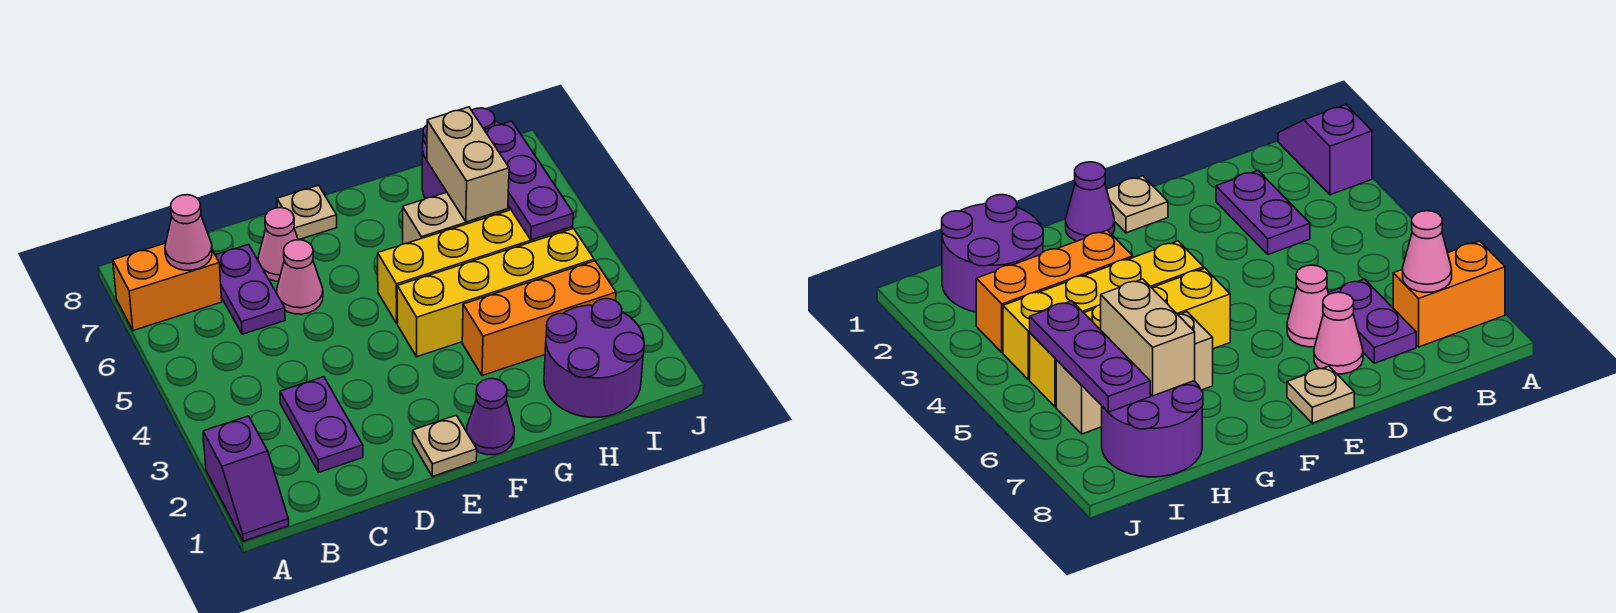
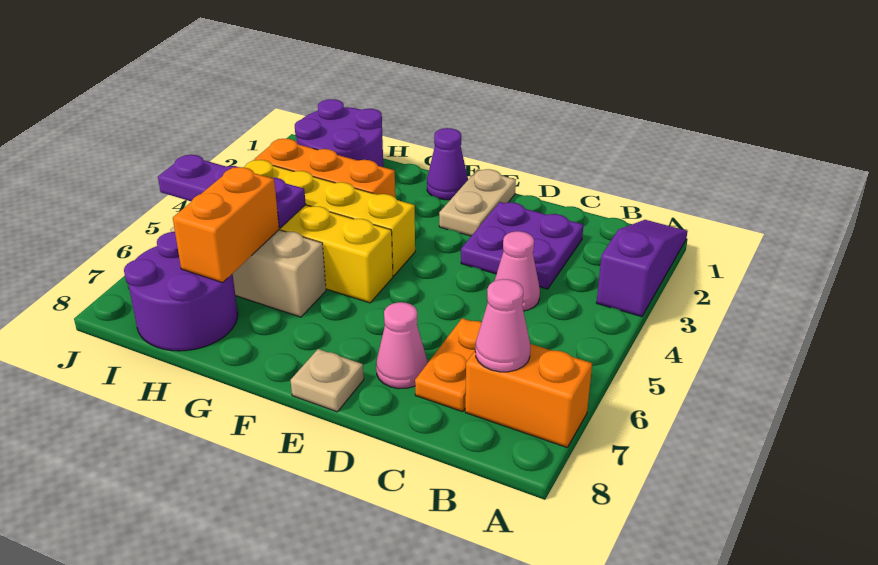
purple slope A1:A2 level 1 top 2 -> purple slope A1:A3 level 1 top 3
purple plate C2:C3 level 1 -> purple plate C2:D3 level 1
purple plate C6:C7 level 1 -> orange plate C6:C7 level 1
pink cone D6 level 1 -> pink cone C4 level 1
tan plate E1 level 1 -> tan plate E1:E2 level 1
tan brick H6:H7 level 2 -> orange brick H6:H7 level 2
purple plate I5:I7 level 2 -> purple plate H5:J5 level 2

